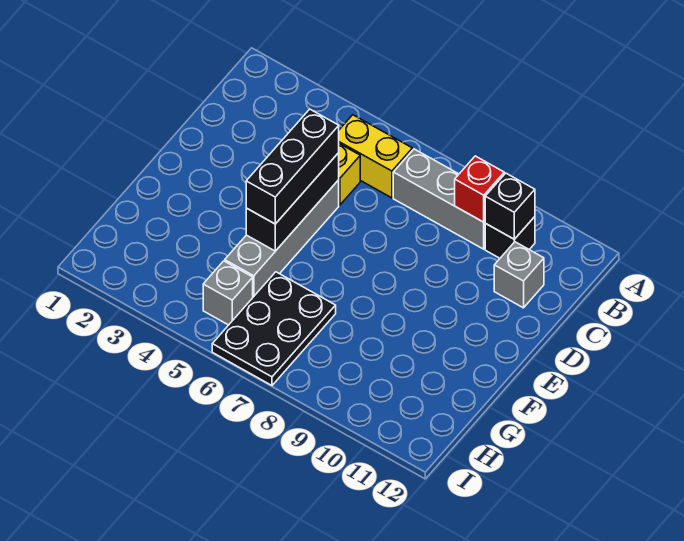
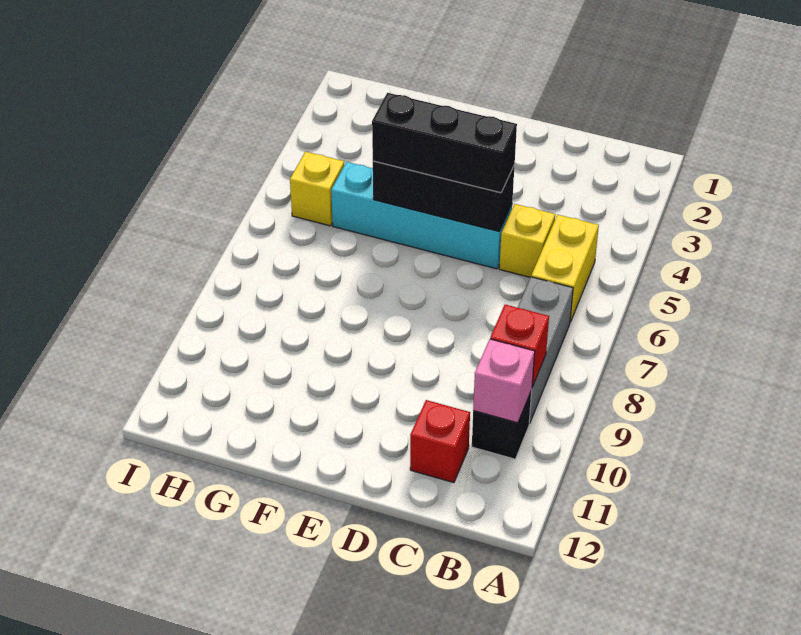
black brick B10 level 2 -> pink brick B10 level 2
grey brick C11 level 1 -> red brick C11 level 1
grey brick D5:G5 level 1 -> cyan brick D5:G5 level 1
black plate G6:I7 level 1 -> none
grey brick H5 level 1 -> yellow brick H5 level 1

